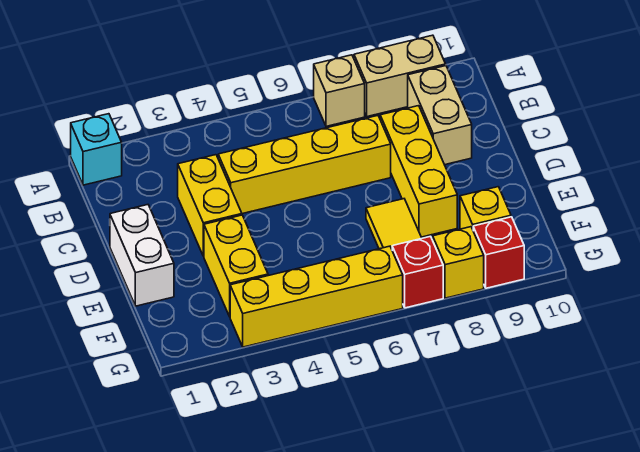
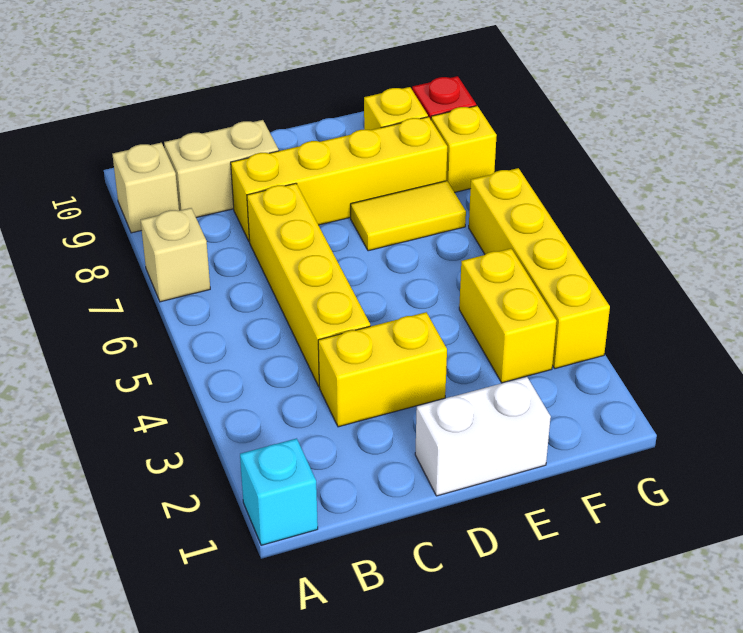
tan brick A8:A9 level 1 -> tan brick A9 level 1
yellow brick C8:E8 level 1 -> yellow brick C8:F8 level 1
yellow brick E3:F3 level 1 -> yellow brick F3:F4 level 1
red brick G7 level 1 -> none

